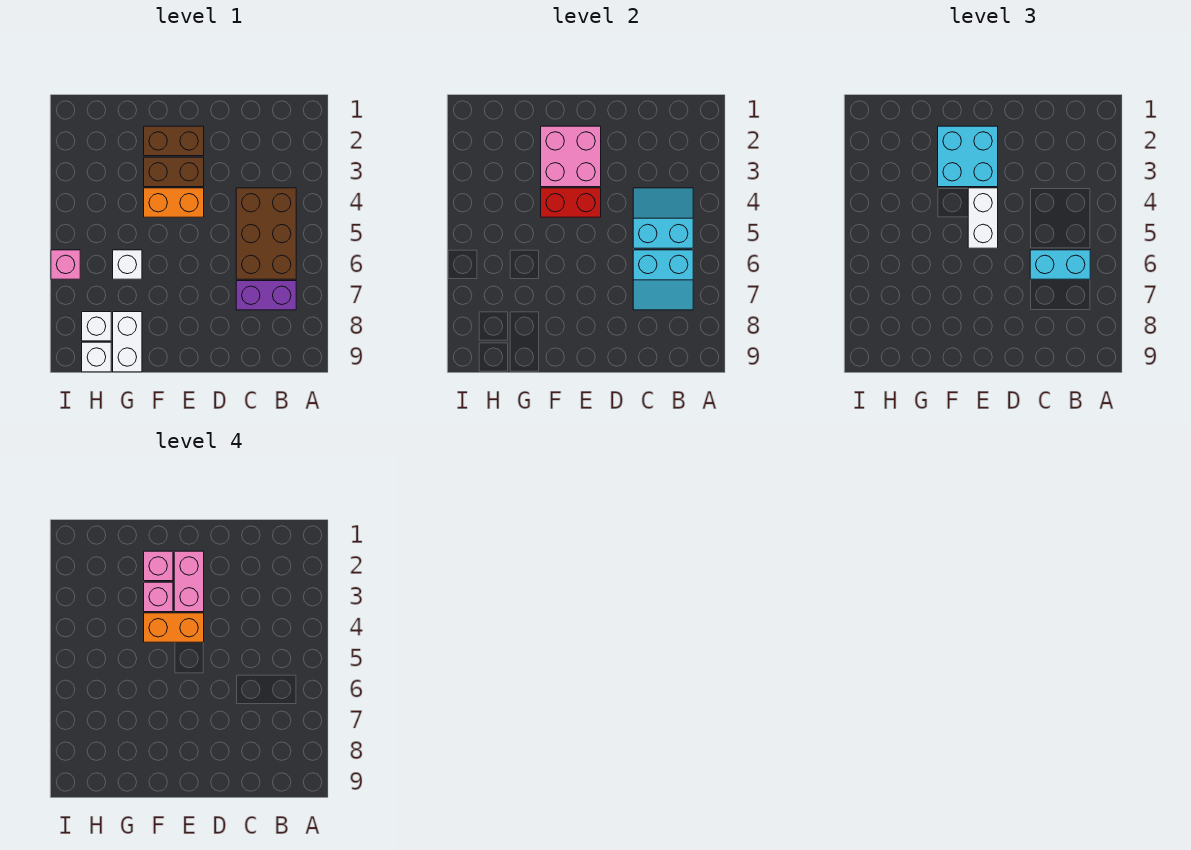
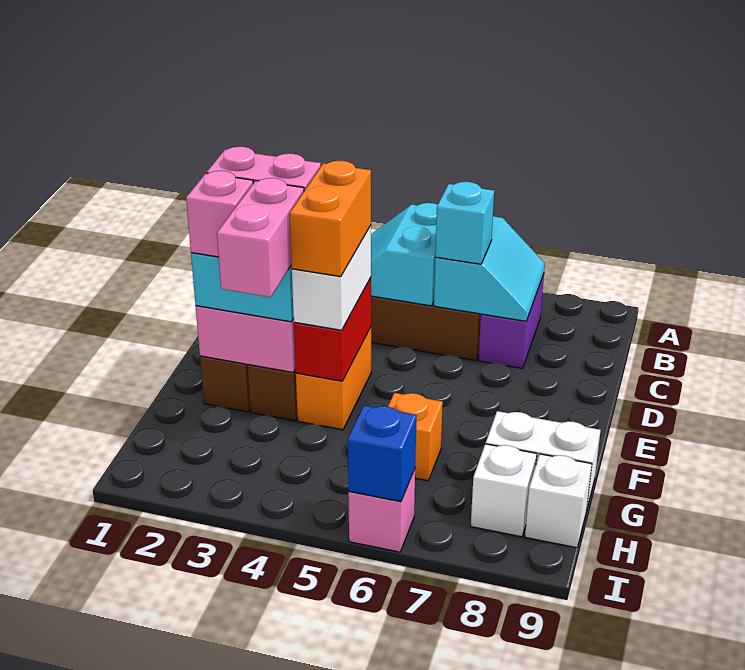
cyan brick B6:C6 level 3 -> cyan brick C6 level 3
white brick E4:E5 level 3 -> white brick E4:F4 level 3
pink brick F3 level 4 -> pink brick F3:G3 level 4
white brick G6 level 1 -> orange brick G6 level 1
none -> blue brick I6 level 2

